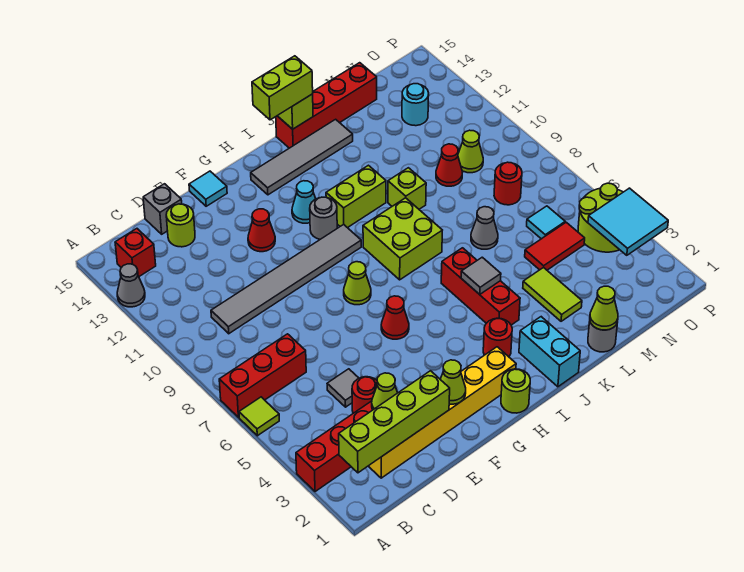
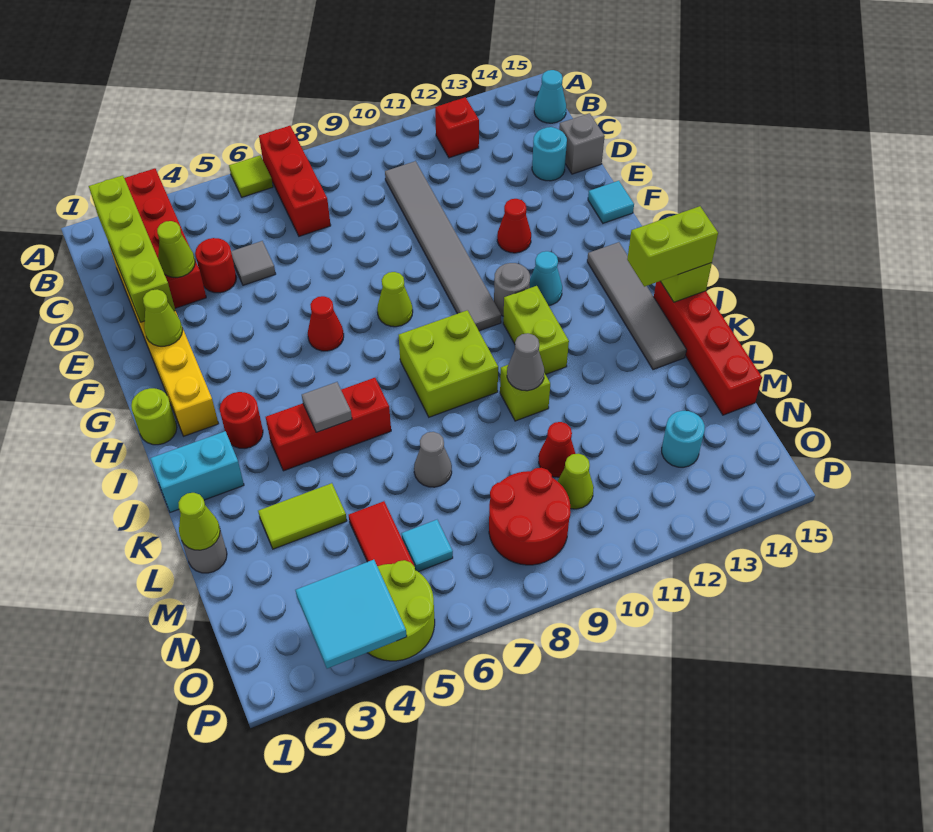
grey cone A13 level 1 -> grey cone K10 level 2
red brick B14 level 1 -> red brick B12 level 1
none -> cyan cone B15 level 1
lime round brick D14 level 1 -> cyan round brick D14 level 1
lime brick I15:J15 level 3 -> lime brick J14:J15 level 3
red round brick N8 level 1 -> red round brick N8:O9 level 1

